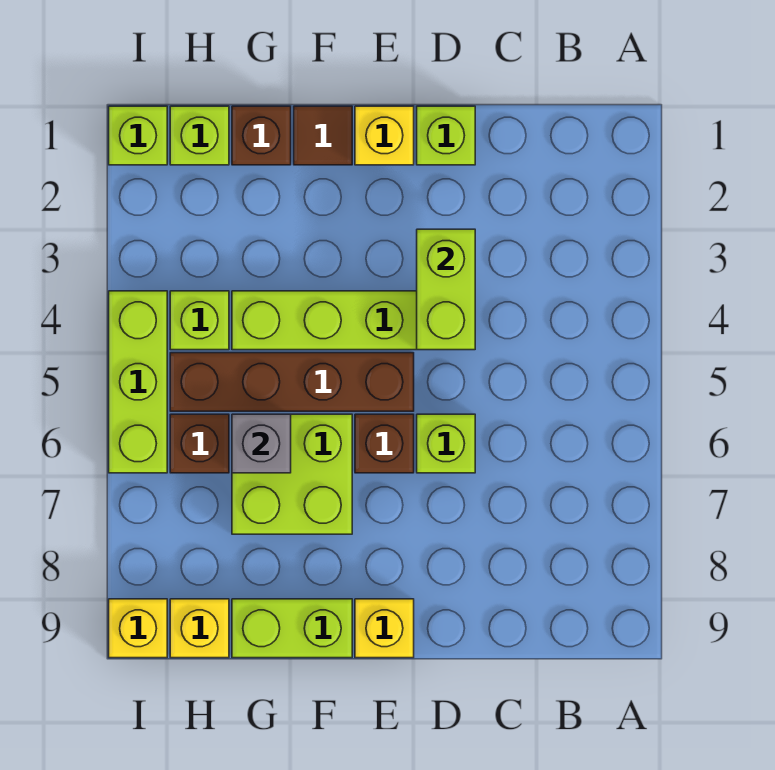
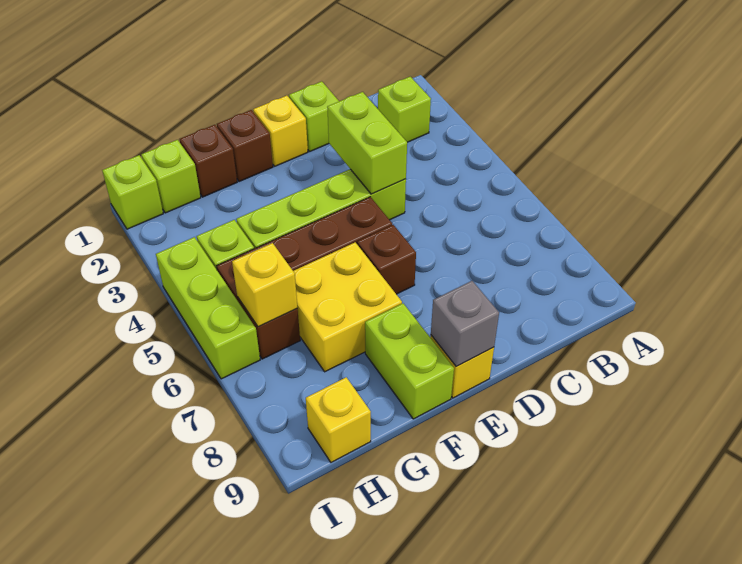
lime brick D6 level 1 -> lime brick B2 level 1
brown tile F1 level 1 -> brown brick F1 level 1
lime brick F6:G7 level 1 -> yellow brick F6:G7 level 1
lime brick F9:G9 level 1 -> lime brick F8:F9 level 1
grey brick G6 level 2 -> grey brick E9 level 2
yellow brick I9 level 1 -> yellow brick H6 level 2

